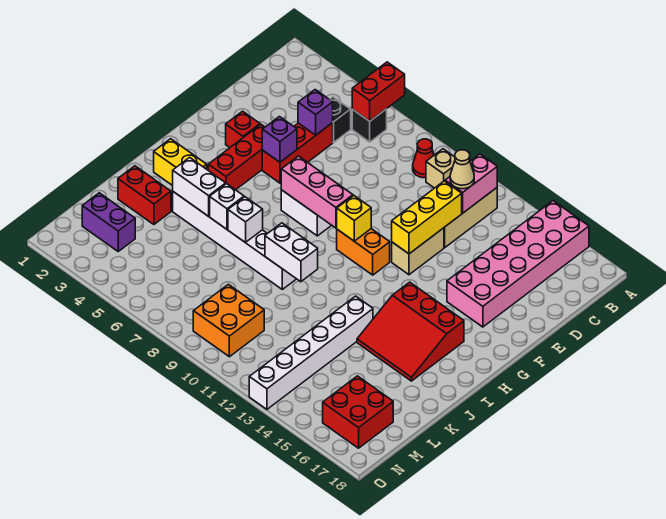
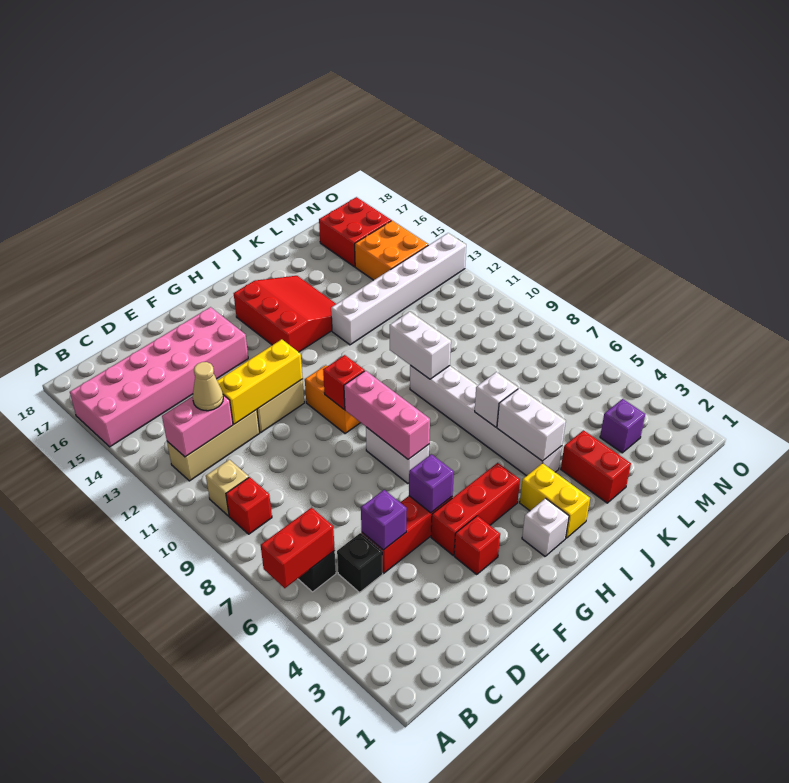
red cone B9 level 1 -> red brick B9 level 1
yellow brick G10 level 2 -> red brick G10 level 2
white brick J7 level 2 -> white brick H2 level 1
purple brick M2:M3 level 1 -> purple brick M3 level 1
orange brick M9:N10 level 1 -> orange brick M14:N15 level 1

